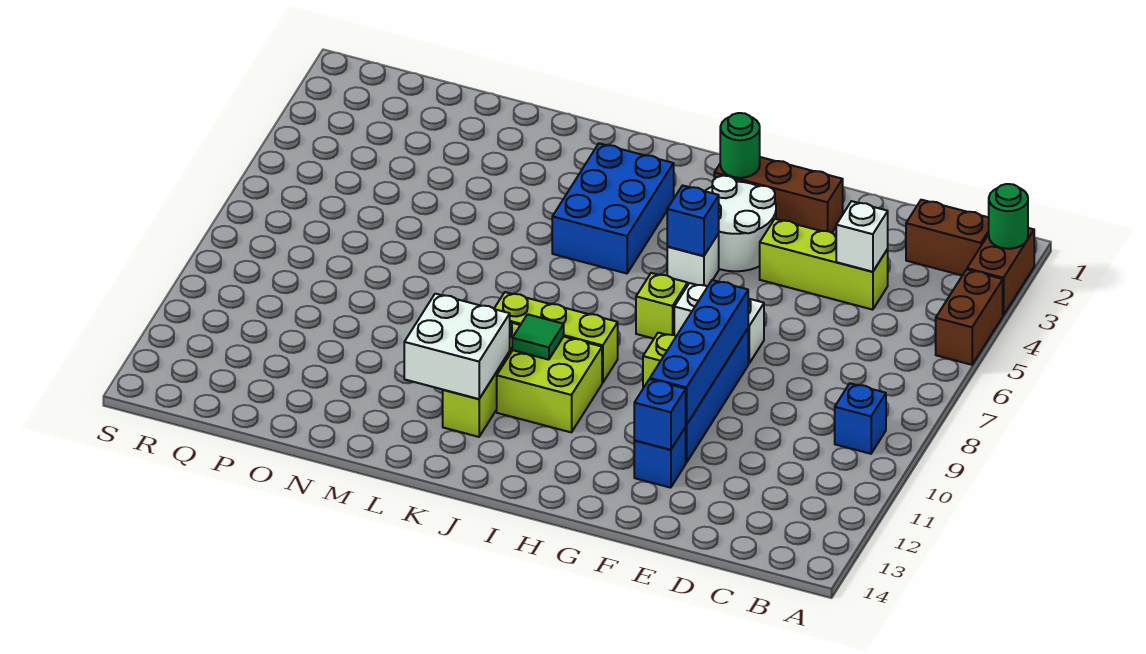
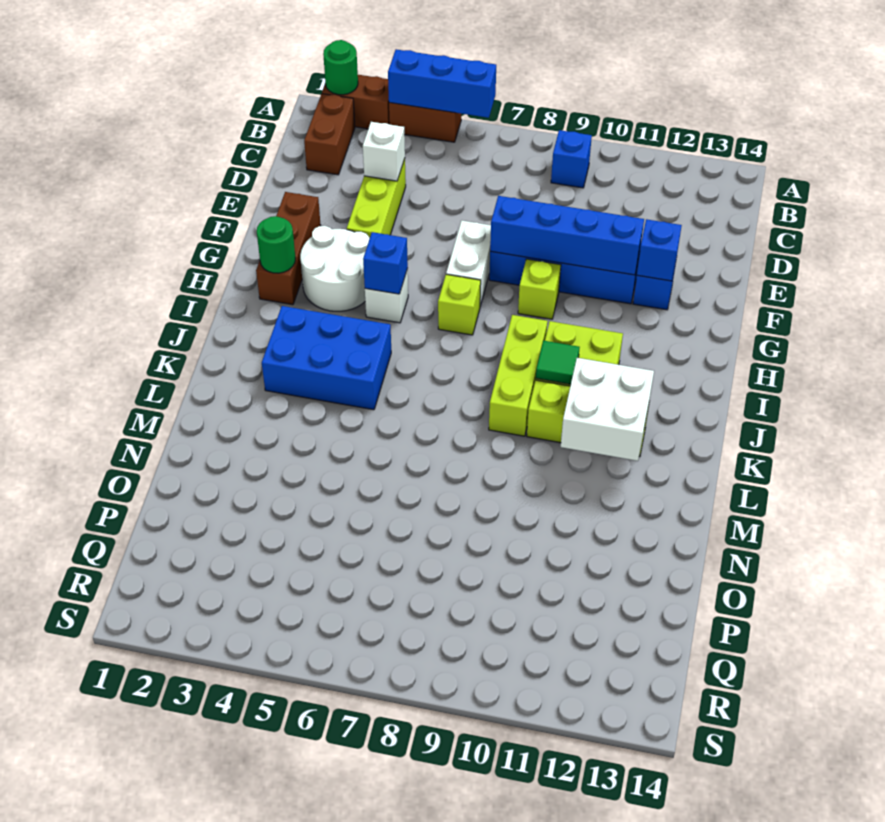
none -> blue brick A4:A6 level 2

